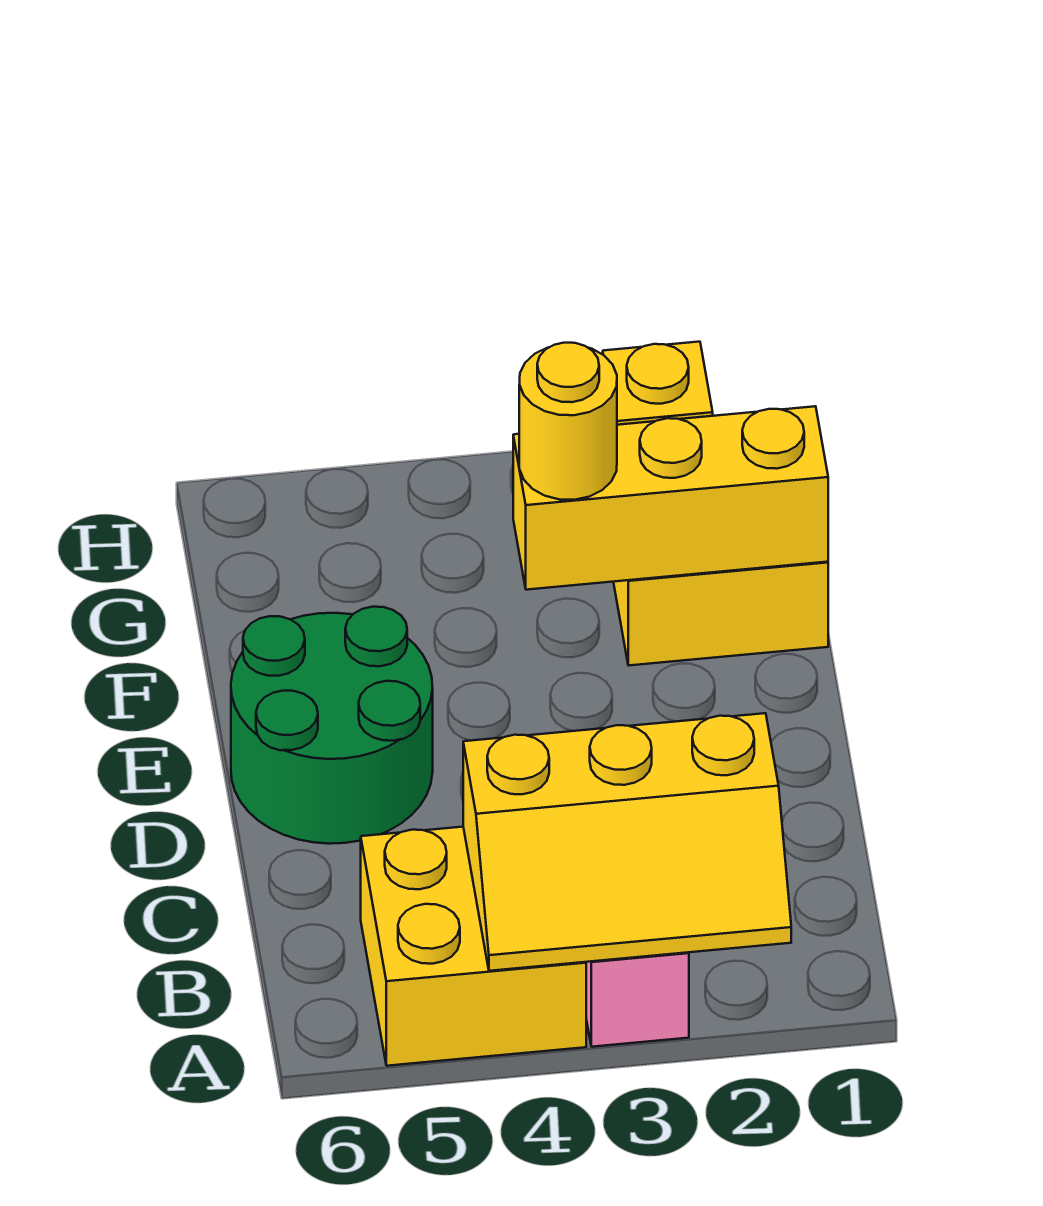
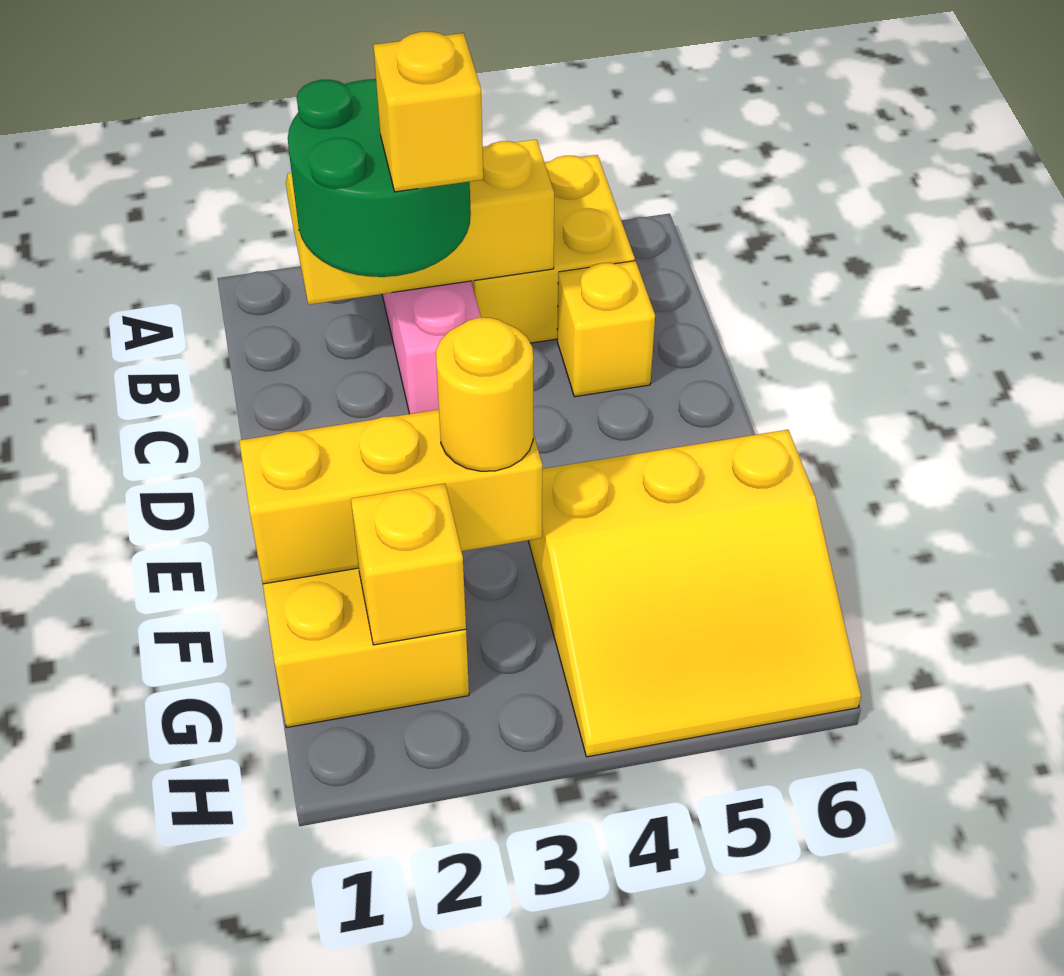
none -> yellow brick C3 level 4
none -> yellow brick C5 level 1
green round brick D5:E6 level 1 -> green round brick B2:C3 level 3
none -> yellow slope F4:H6 level 1 top F

